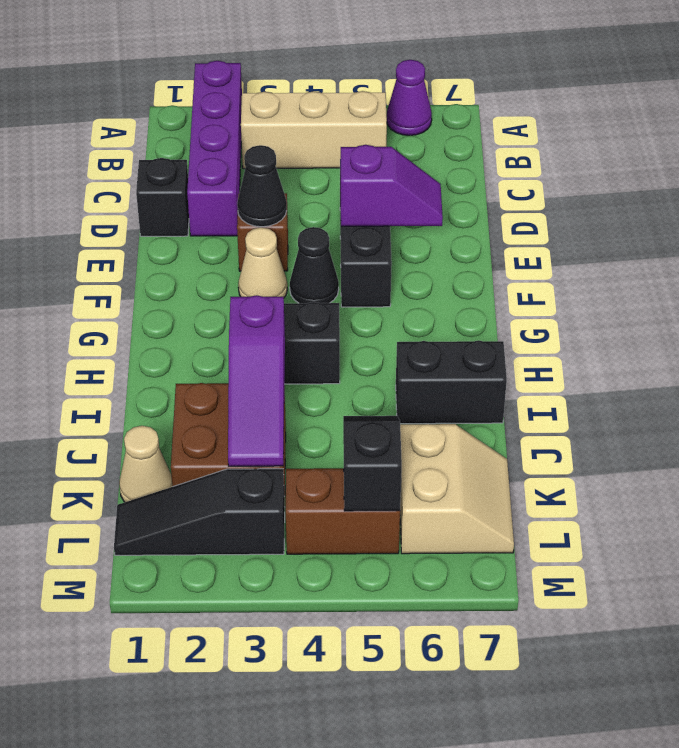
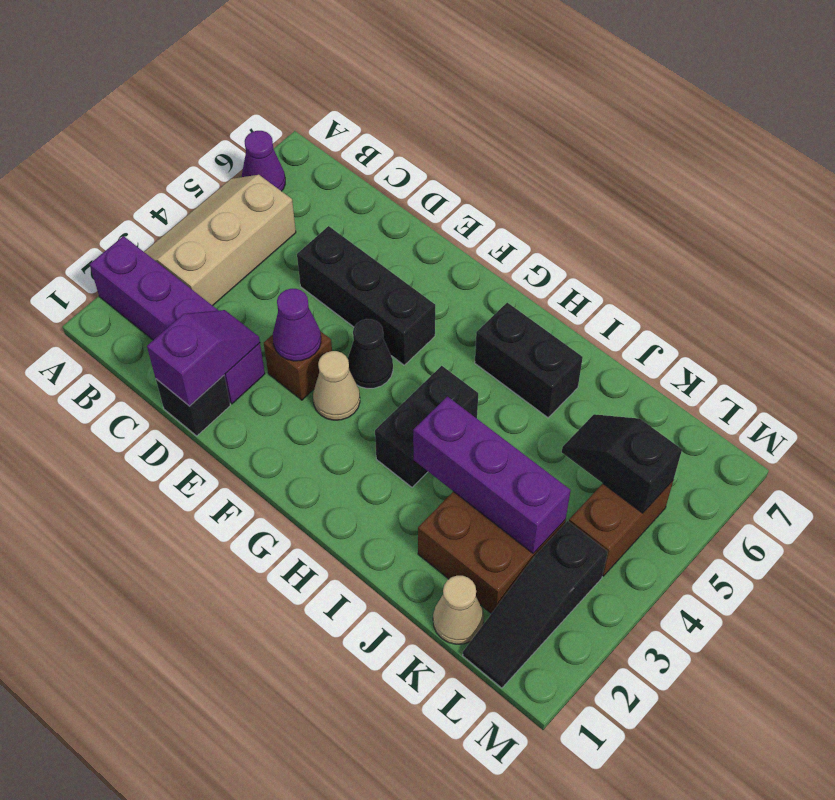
black cone E3 level 2 -> purple cone E3 level 2
purple slope E5:E6 level 2 top 5 -> purple slope D1:D2 level 2 top 1
purple slope I3:K3 level 2 top I -> purple brick I3:K3 level 2
black brick I6:I7 level 1 -> black brick H6:I6 level 1
tan slope K6:L7 level 1 top 6 -> none

